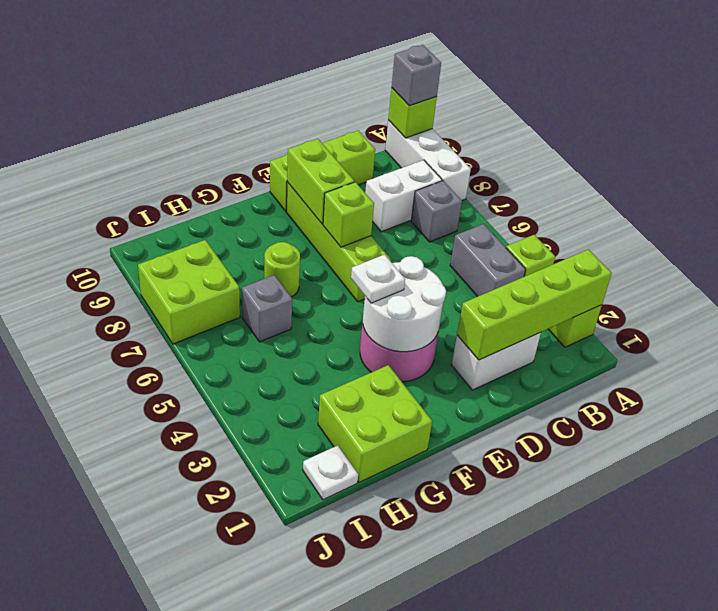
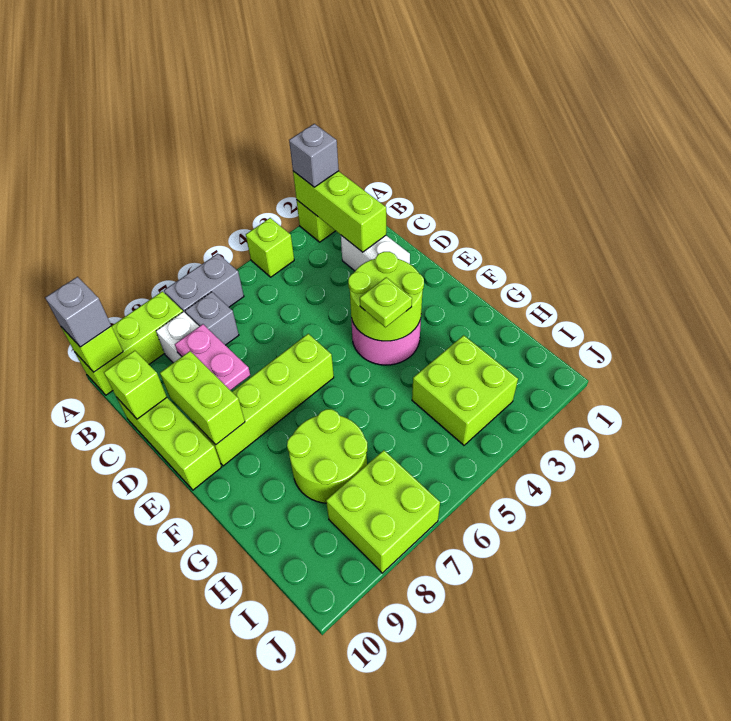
lime brick A2:D2 level 2 -> lime brick A2:C2 level 2
white brick A8:A10 level 1 -> lime brick A8:A10 level 1
grey brick B4:B5 level 1 -> grey brick A6:A7 level 1
none -> pink plate C8:D8 level 2
white round brick E3:F4 level 2 -> lime round brick E3:F4 level 2
lime brick E7 level 2 -> lime brick C10 level 2
lime brick E8:E9 level 2 -> lime brick D9:E9 level 2
white plate F4 level 3 -> lime plate F4 level 3
lime brick G1:H2 level 1 -> lime brick H3:I4 level 1
lime round brick G7 level 1 -> lime round brick G7:H8 level 1
grey brick H6 level 1 -> grey brick A2 level 3
white plate I1 level 1 -> none

